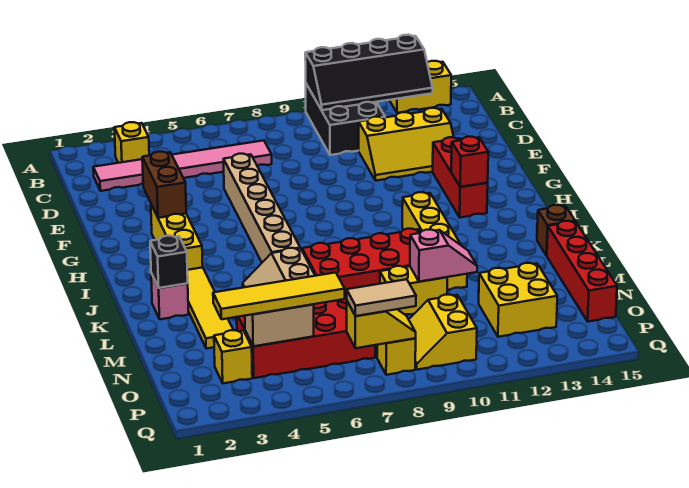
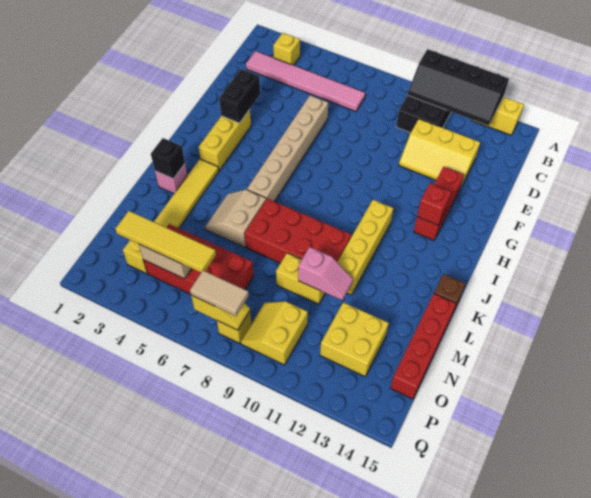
brown brick F3:G3 level 2 -> black brick F3:G3 level 2

